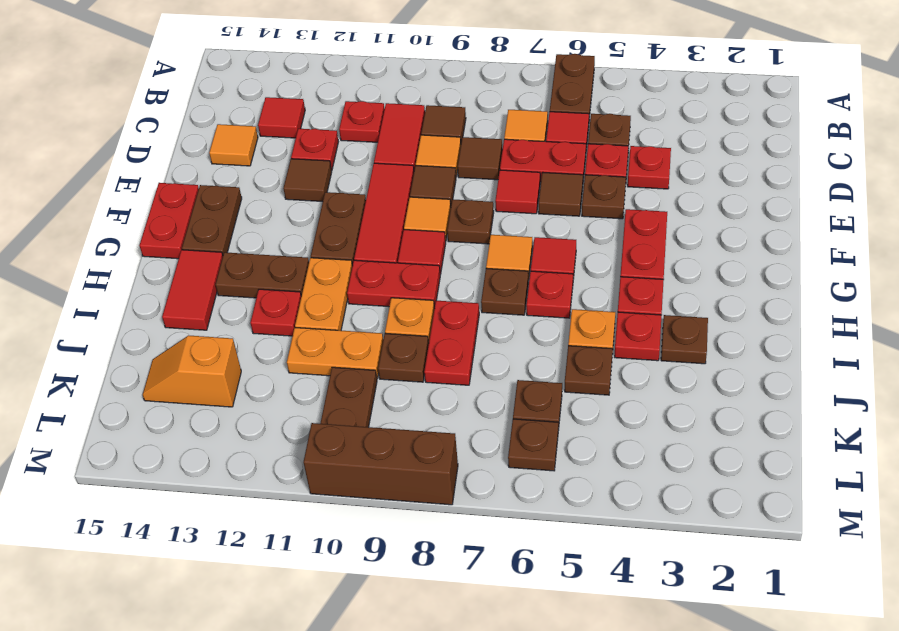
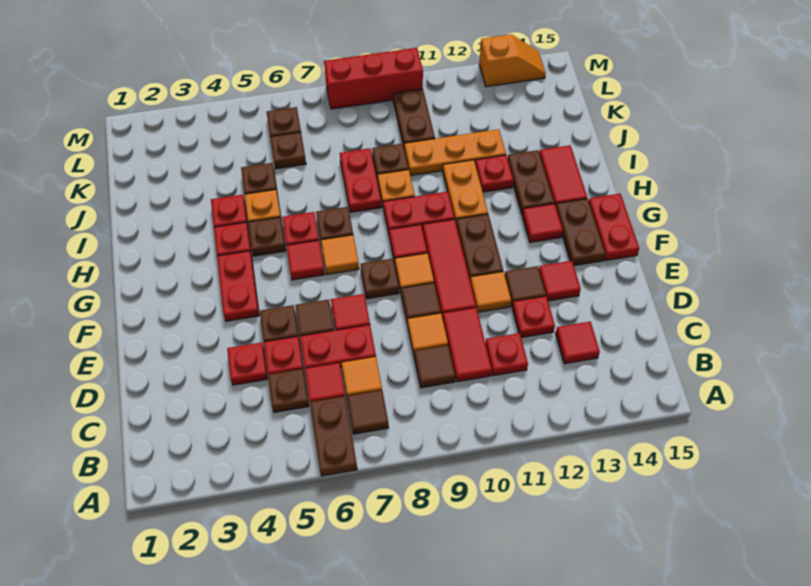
brown tile D8 level 1 -> brown tile B7 level 1
orange tile D14 level 1 -> orange tile E11 level 1
none -> red tile E13 level 1
none -> red tile G13 level 1
brown plate H12:H13 level 1 -> brown plate H13:I13 level 1
brown plate I3 level 1 -> brown plate H5 level 1
orange plate J10:J11 level 1 -> orange plate J10:J12 level 1
orange slope K13:K14 level 1 top 13 -> orange slope M13:M14 level 1 top 13
brown brick M8:M10 level 1 -> red brick M8:M10 level 1

